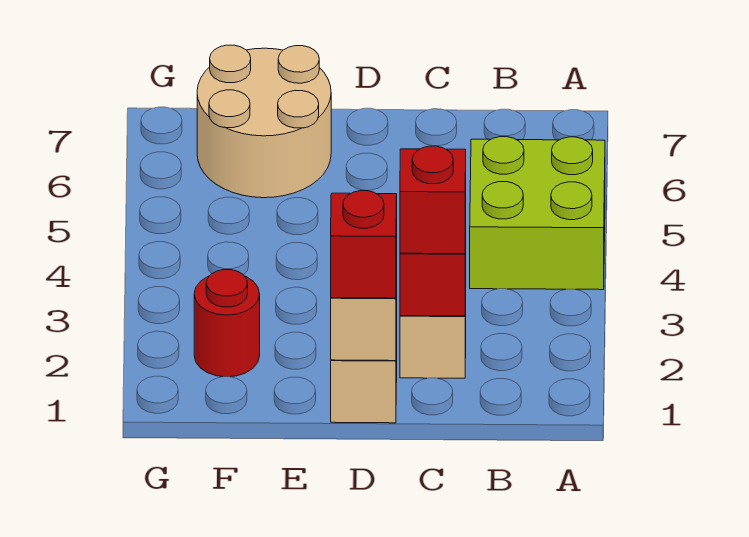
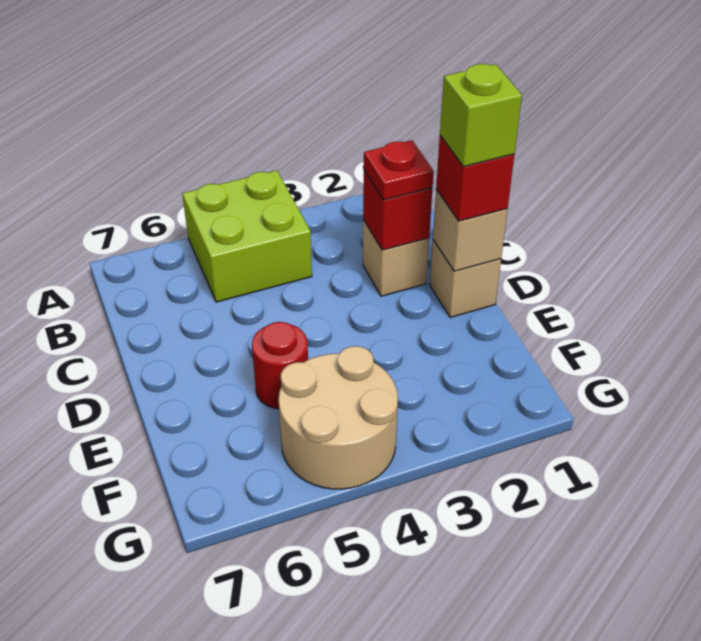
red brick C2 level 3 -> red plate C2 level 3
none -> lime brick D1 level 4
tan round brick E6:F7 level 1 -> tan round brick F4:G5 level 1
red round brick F2 level 1 -> red round brick E5 level 1

